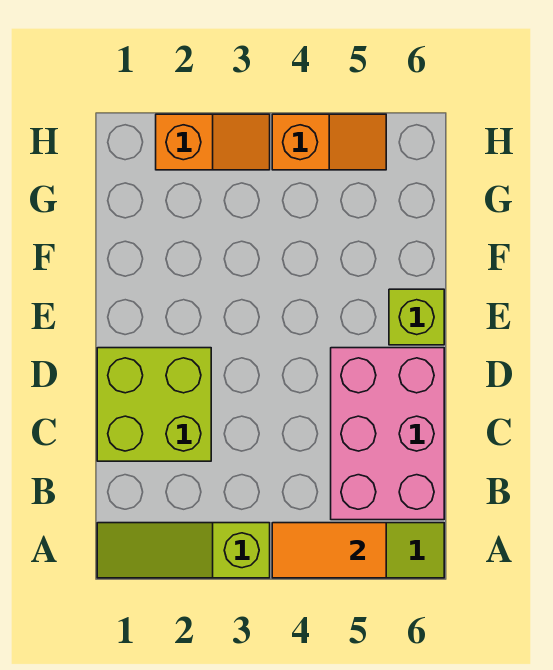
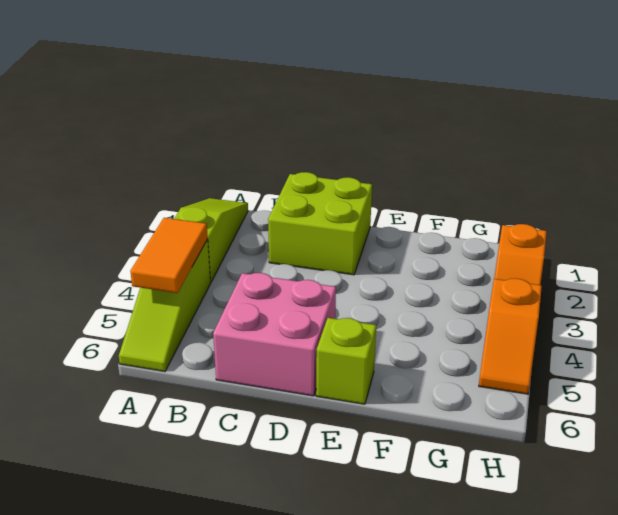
pink brick B5:D6 level 1 -> pink brick C5:D6 level 1

